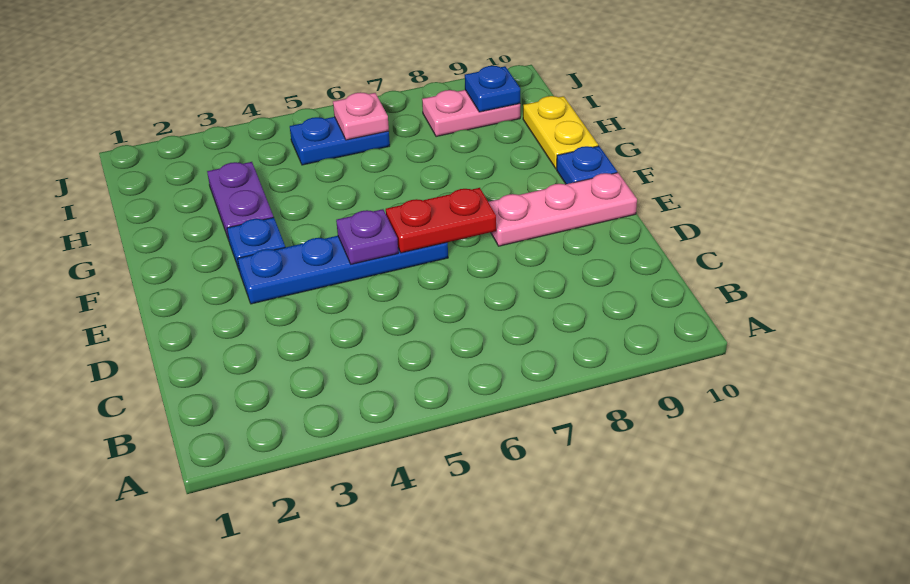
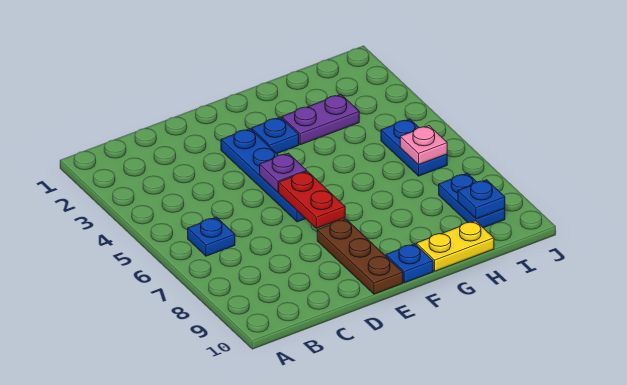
none -> blue plate B6 level 1
pink plate E8:E10 level 1 -> brown plate E8:E10 level 1
pink plate I8:I9 level 1 -> blue plate I8:I9 level 1

